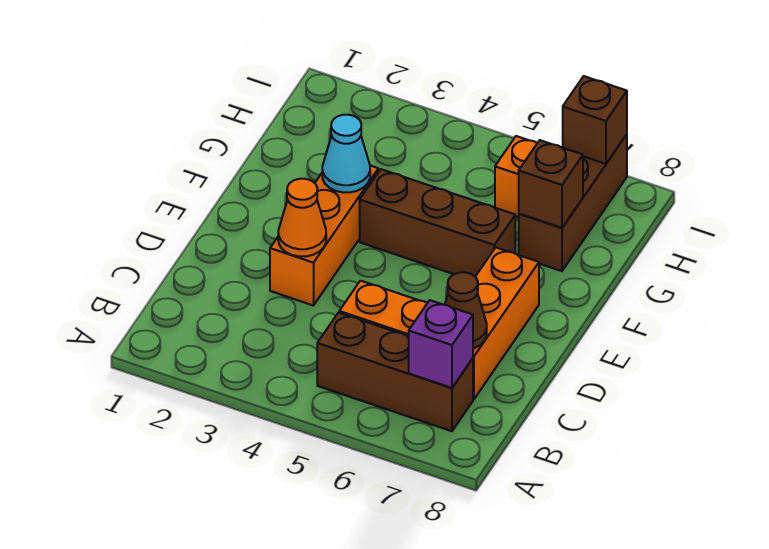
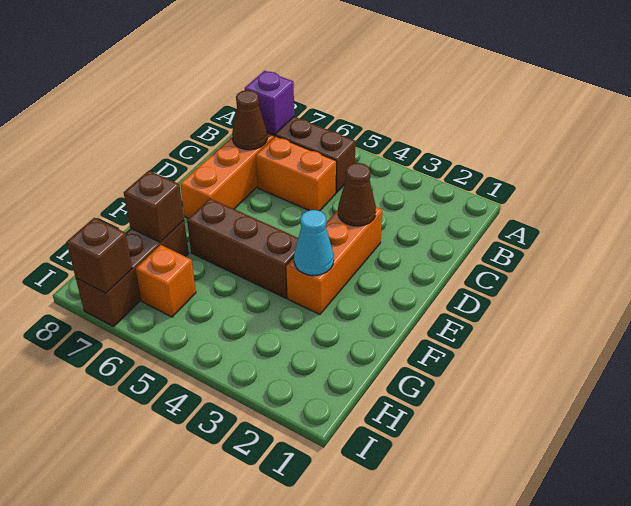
orange cone D3 level 2 -> brown cone D3 level 2

